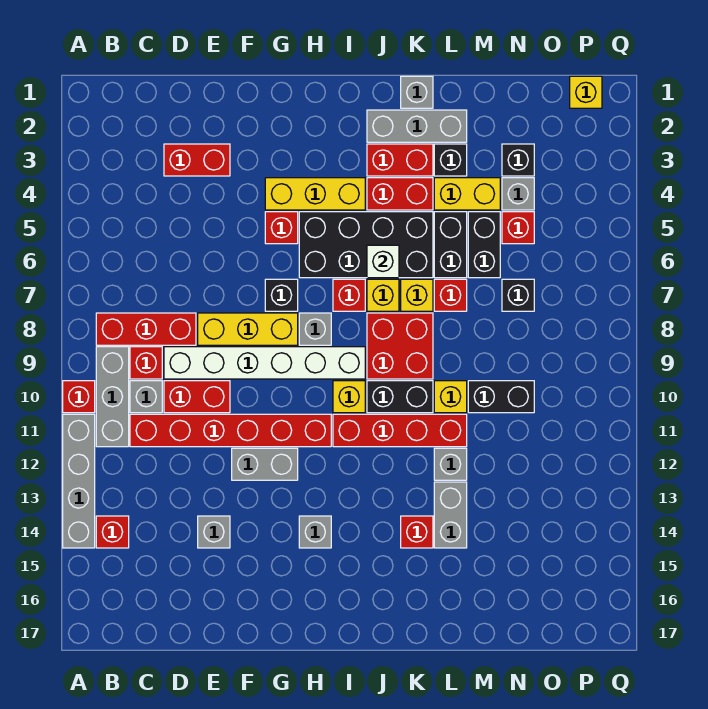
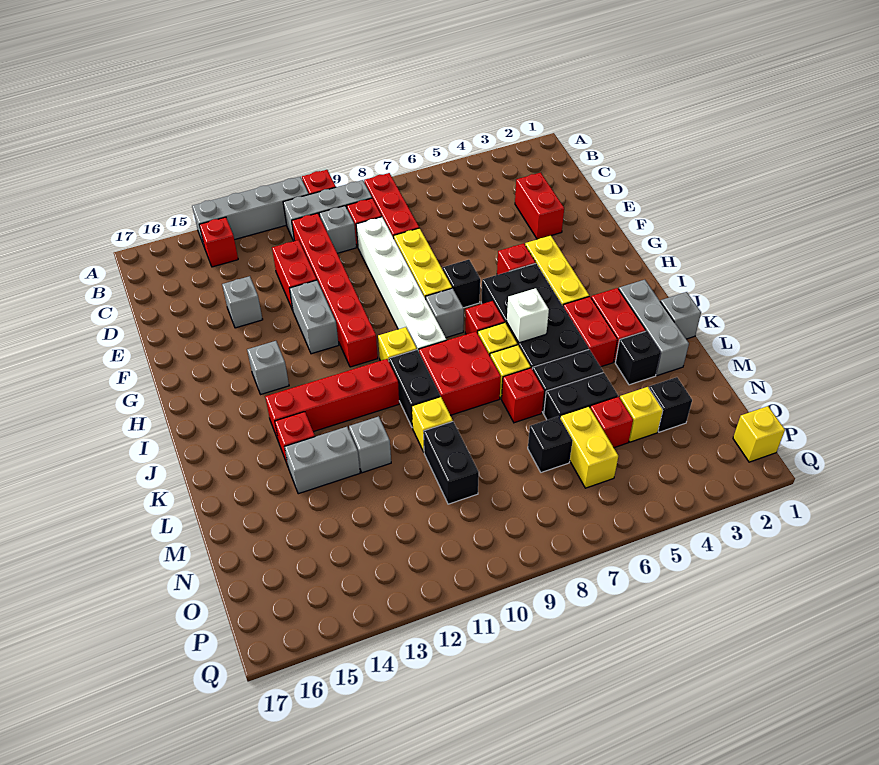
red brick D10:E10 level 1 -> red brick D12:E12 level 1
red brick I11:L11 level 1 -> red brick J11:J14 level 1
yellow brick L4:M4 level 1 -> yellow brick N6:O6 level 1
grey brick N4 level 1 -> yellow brick N4 level 1

